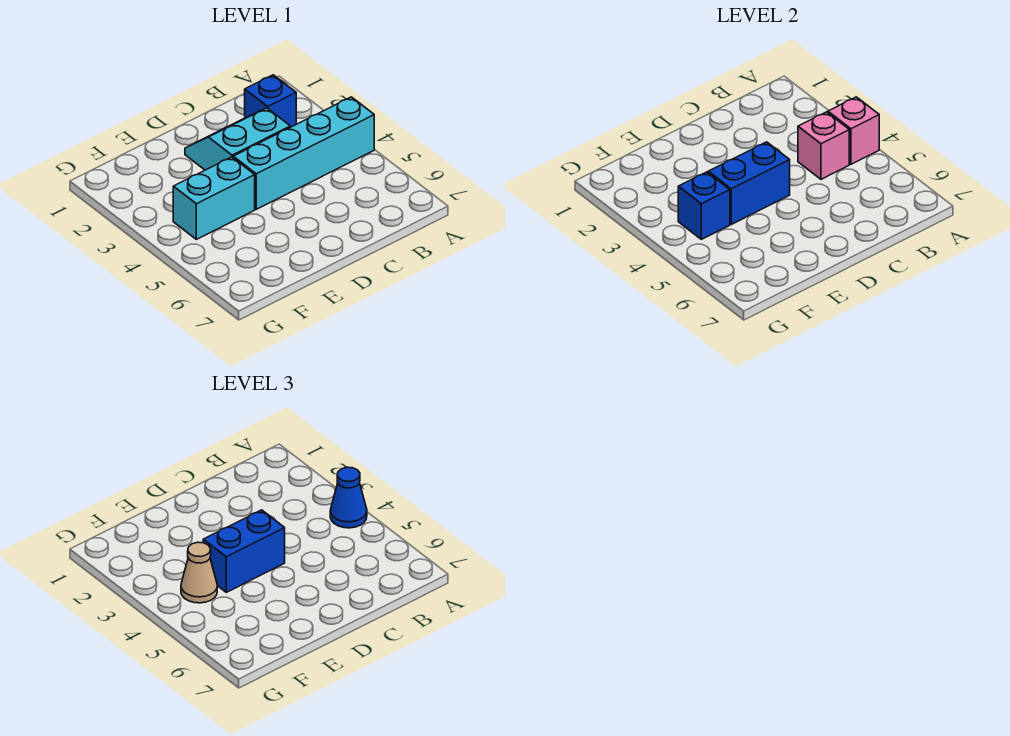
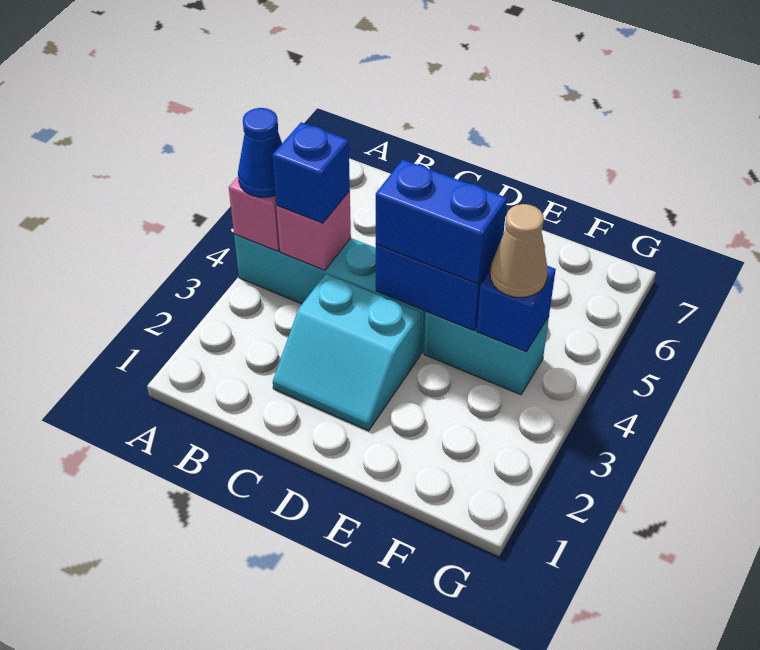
blue brick B2 level 1 -> blue brick B4 level 3

